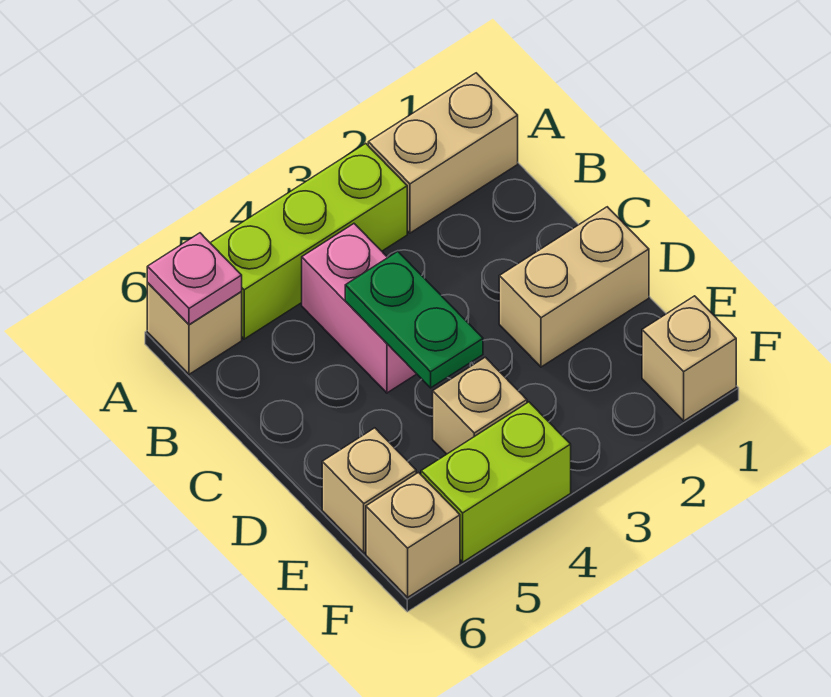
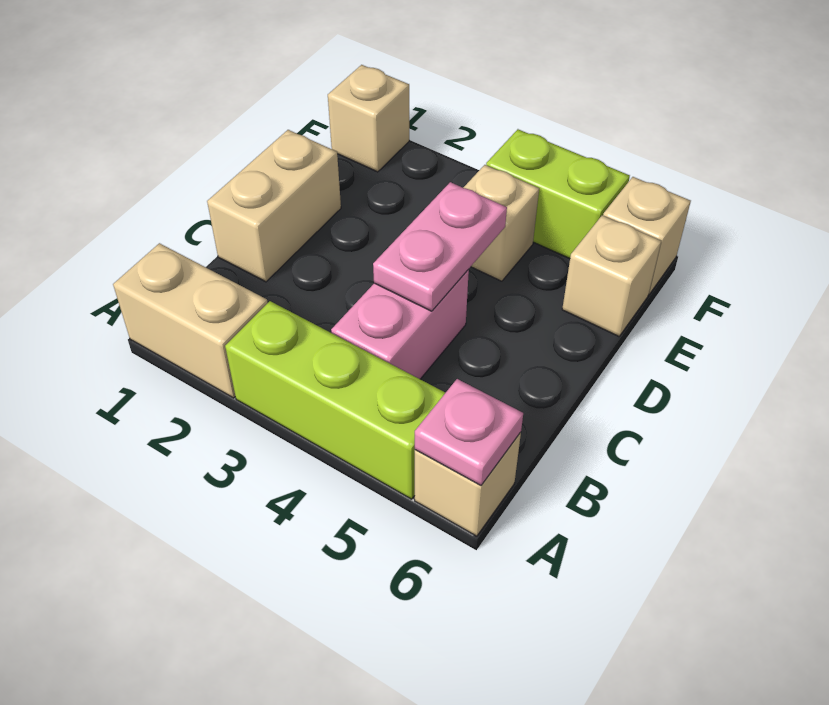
green plate C4:D4 level 2 -> pink plate C4:D4 level 2
tan brick D1:D2 level 1 -> tan brick C1:D1 level 1

